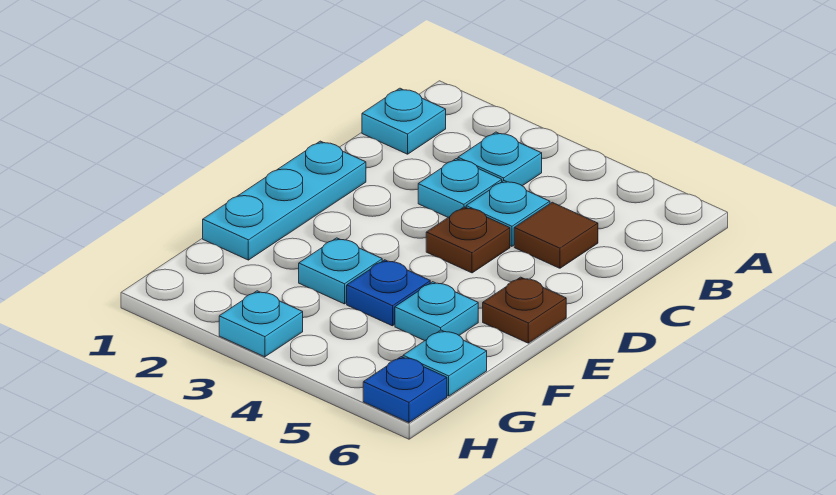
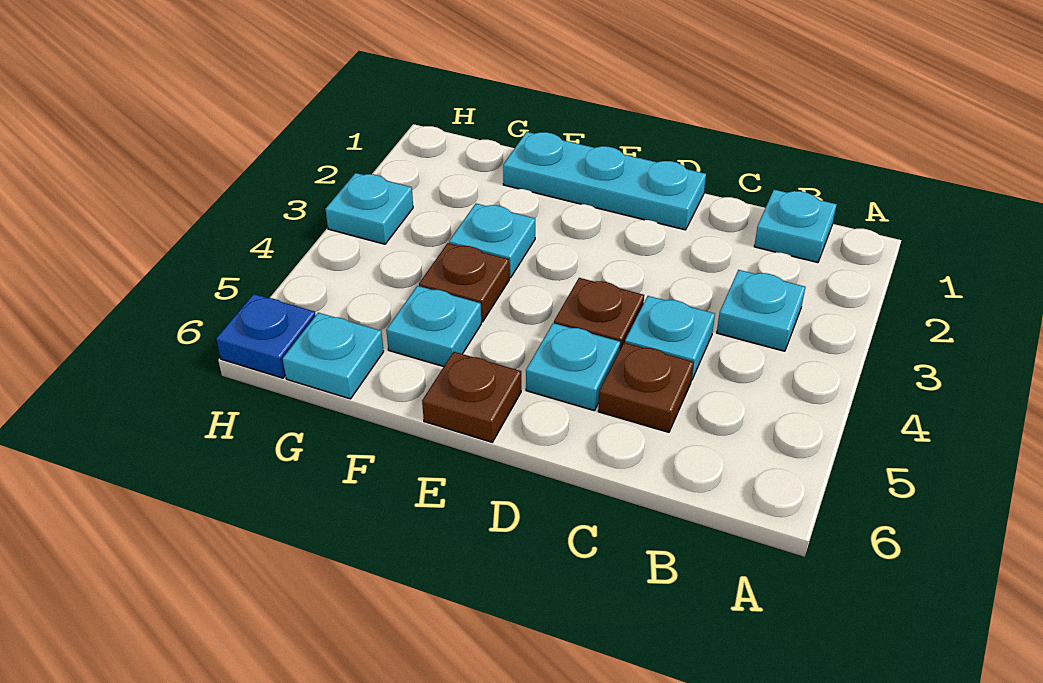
cyan plate C3 level 1 -> cyan plate D5 level 1
brown tile C5 level 1 -> brown plate C5 level 1
blue plate F4 level 1 -> brown plate F4 level 1

